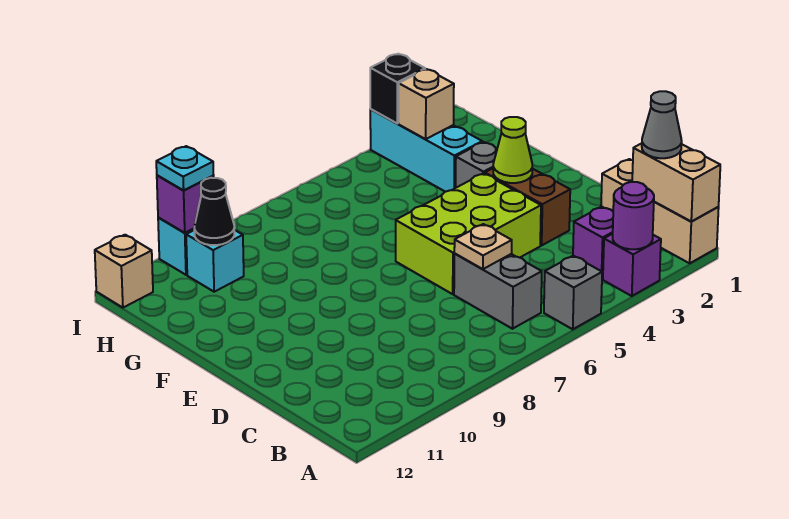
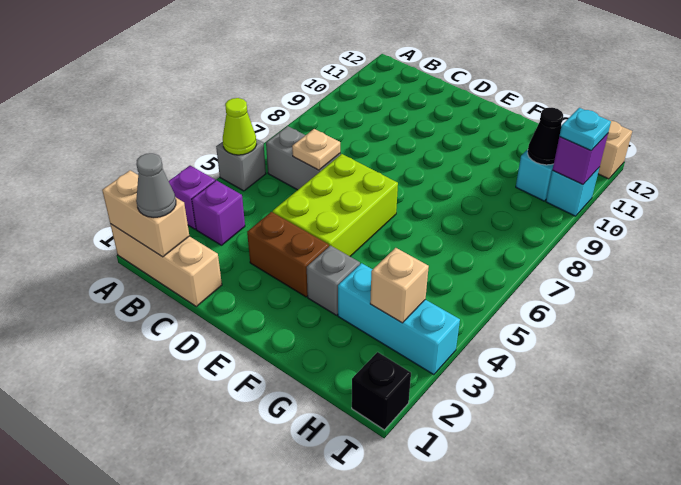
purple round brick A3 level 2 -> none
lime cone E3 level 2 -> lime cone A5 level 2
black brick I3 level 2 -> black brick I1 level 1

